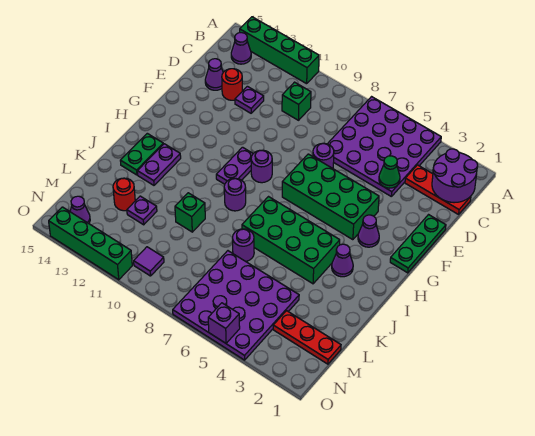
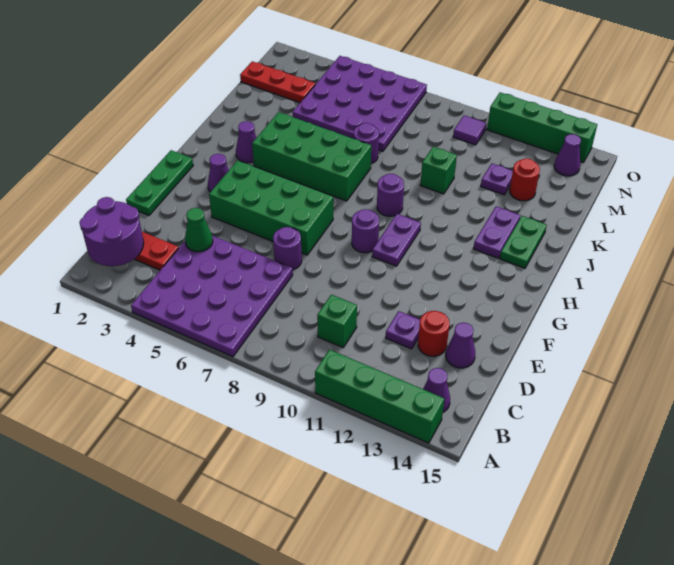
purple brick O5 level 2 -> none

